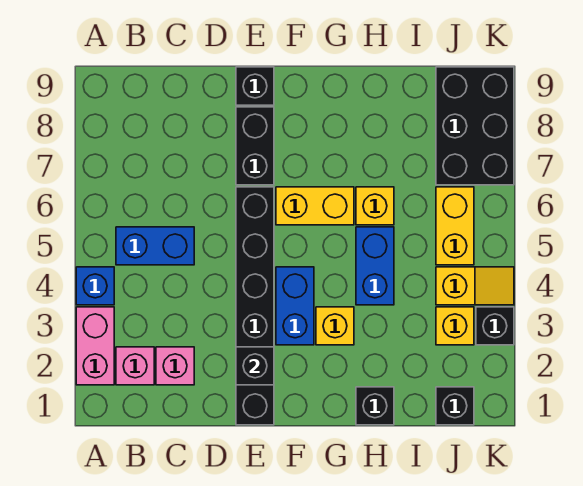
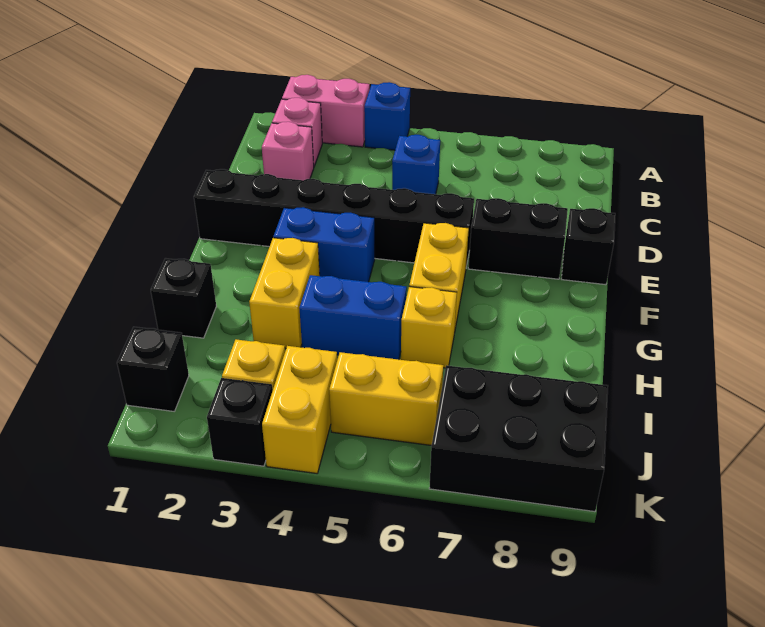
blue brick B5:C5 level 1 -> blue brick C5 level 1
black brick E2 level 2 -> none
yellow brick G3 level 1 -> yellow brick G3:H3 level 1
yellow slope J4:K4 level 1 top J -> yellow brick J4:K4 level 1

